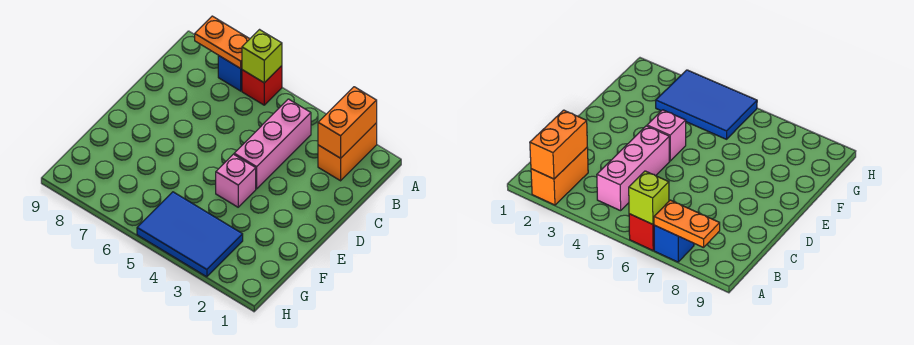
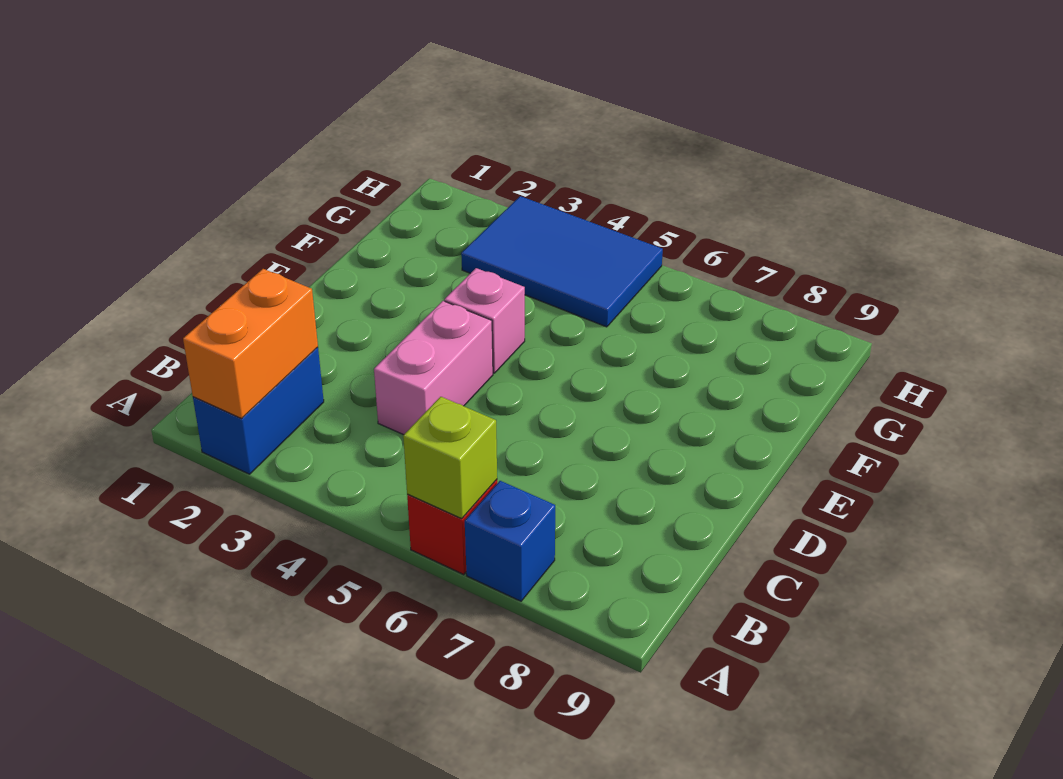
orange brick A2:B2 level 1 -> blue brick A2:B2 level 1
orange plate A7:A8 level 2 -> none
pink brick B4:D4 level 1 -> pink brick C4:D4 level 1

